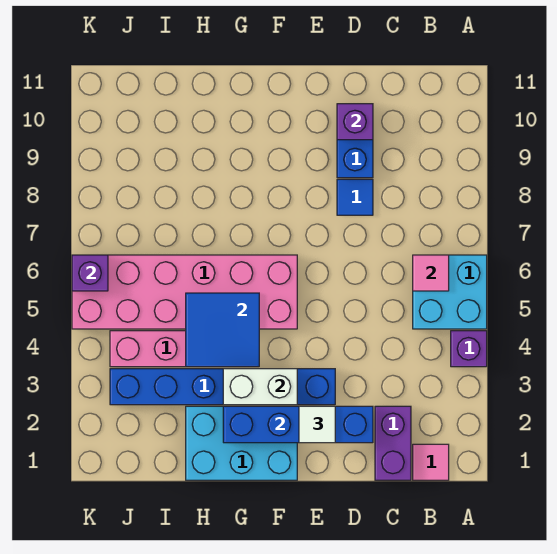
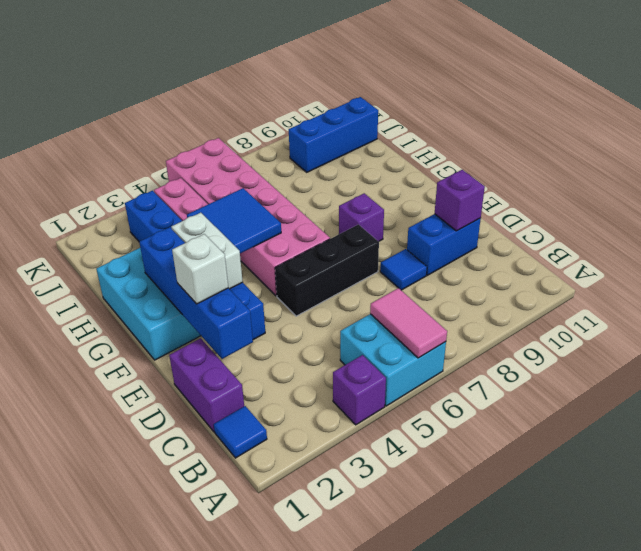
pink tile B1 level 1 -> blue tile B1 level 1
pink tile B6 level 2 -> pink tile A6:B6 level 2
purple brick C1:C2 level 1 -> purple brick C1:D1 level 1
white tile E2 level 3 -> white brick E2 level 3
none -> black brick E5:E7 level 1
none -> blue brick J9:J11 level 1
purple brick K6 level 2 -> purple brick F8 level 1

